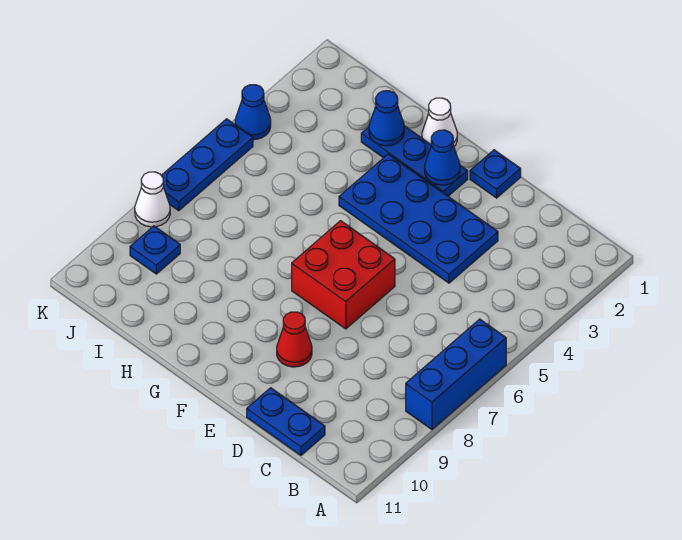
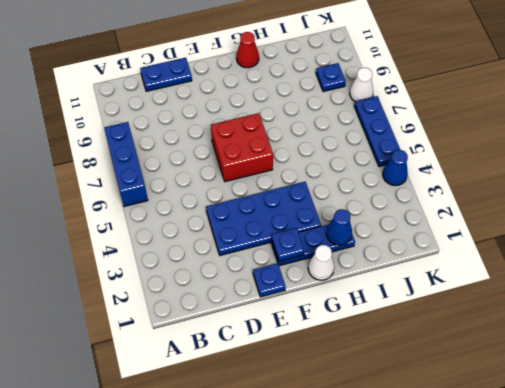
red cone E9 level 1 -> red cone G11 level 1
blue cone F2 level 2 -> blue plate F2 level 2

